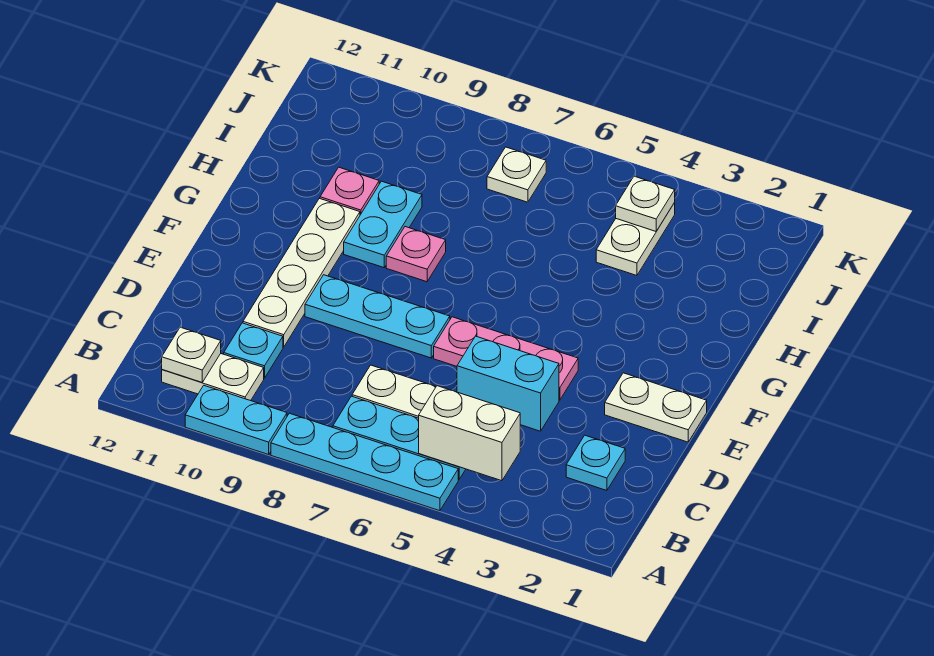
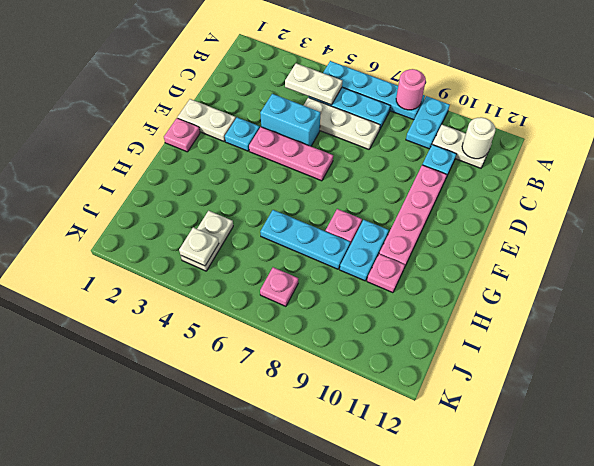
none -> pink round brick A8 level 2
cyan plate A9:A10 level 1 -> cyan plate A9:B9 level 1
white brick B4:B5 level 2 -> white plate B4:B5 level 2
white plate B11 level 2 -> white round brick B11 level 2
cyan plate C2 level 1 -> cyan plate E3 level 1
white plate D10:G10 level 1 -> pink plate D10:G10 level 1
cyan plate E7:E9 level 1 -> cyan plate H6:H8 level 1
none -> pink plate F1 level 1
white plate J7 level 1 -> pink plate J7 level 1

